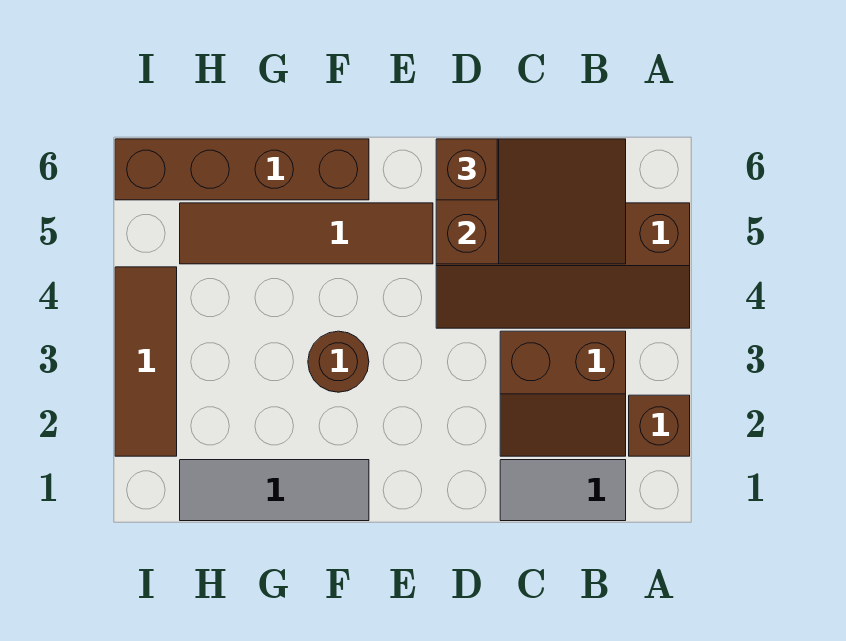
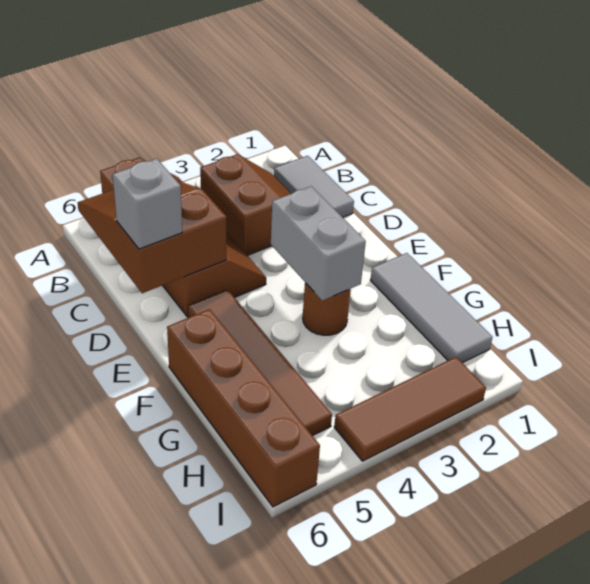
brown brick A2 level 1 -> none
brown brick D6 level 3 -> grey brick D6 level 3
none -> grey brick E3:F3 level 2

